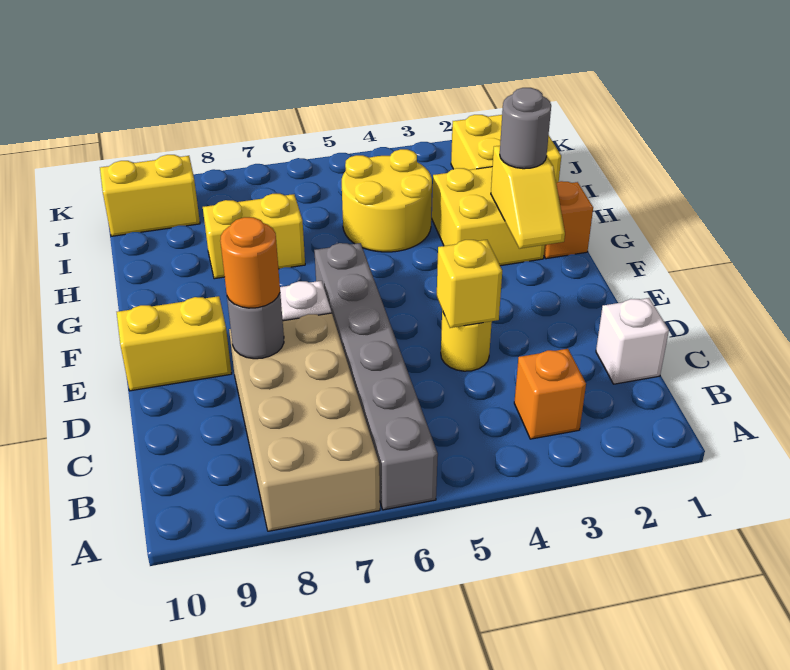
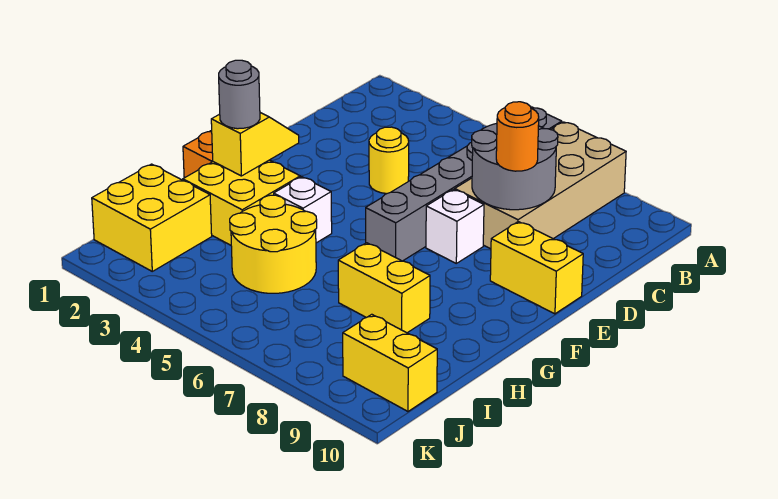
orange brick B3 level 1 -> none
white brick C1 level 1 -> white brick G4 level 1
yellow brick D4 level 2 -> none
grey round brick D8 level 2 -> grey round brick C7:D8 level 2

